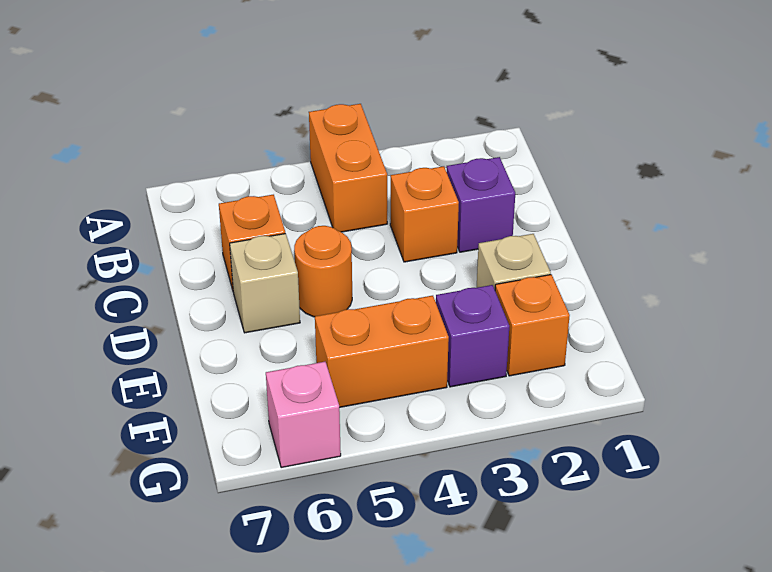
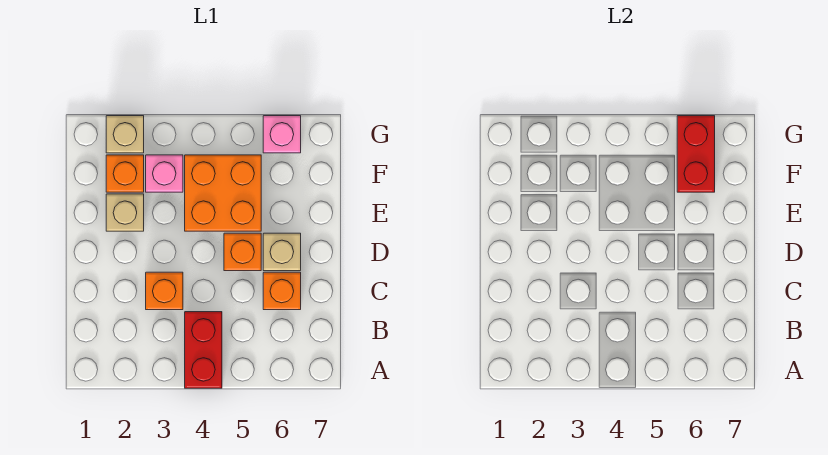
orange brick A4:B4 level 1 -> red brick A4:B4 level 1
purple brick C2 level 1 -> none
orange round brick D5 level 1 -> orange brick D5 level 1
purple brick F3 level 1 -> pink brick F3 level 1
orange brick F4:F5 level 1 -> orange brick E4:F5 level 1
none -> red brick F6:G6 level 2
none -> tan brick G2 level 1

